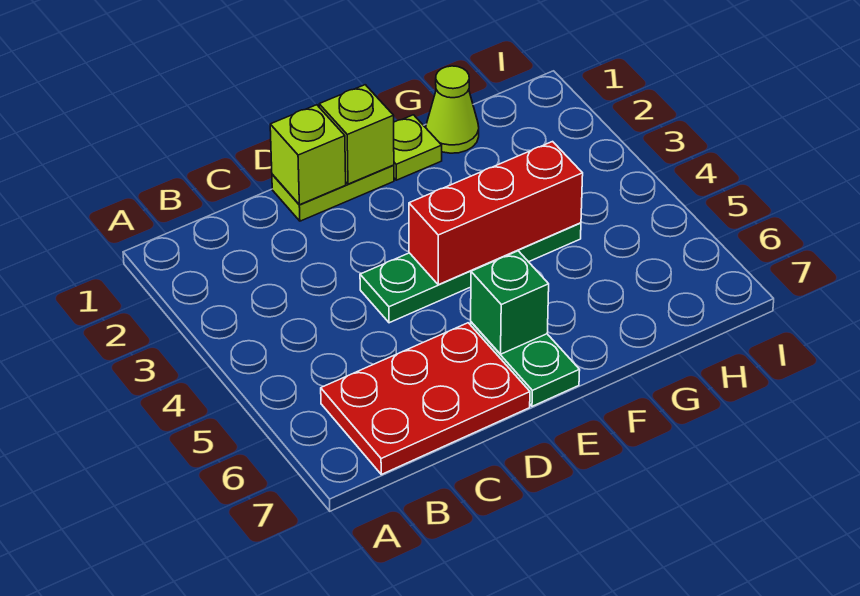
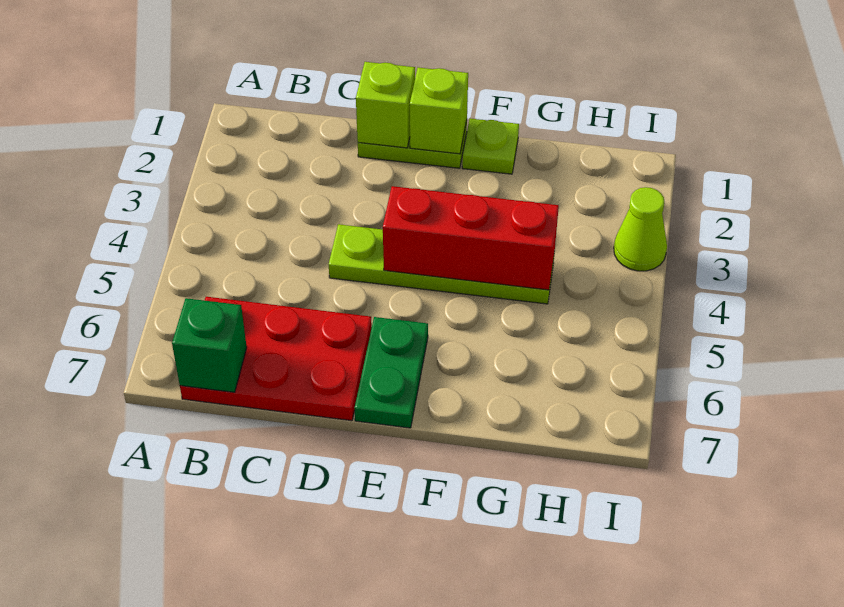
green plate D4:G4 level 1 -> lime plate D4:G4 level 1
green brick E6 level 2 -> green brick B7 level 2
lime cone G1 level 1 -> lime cone I3 level 1

